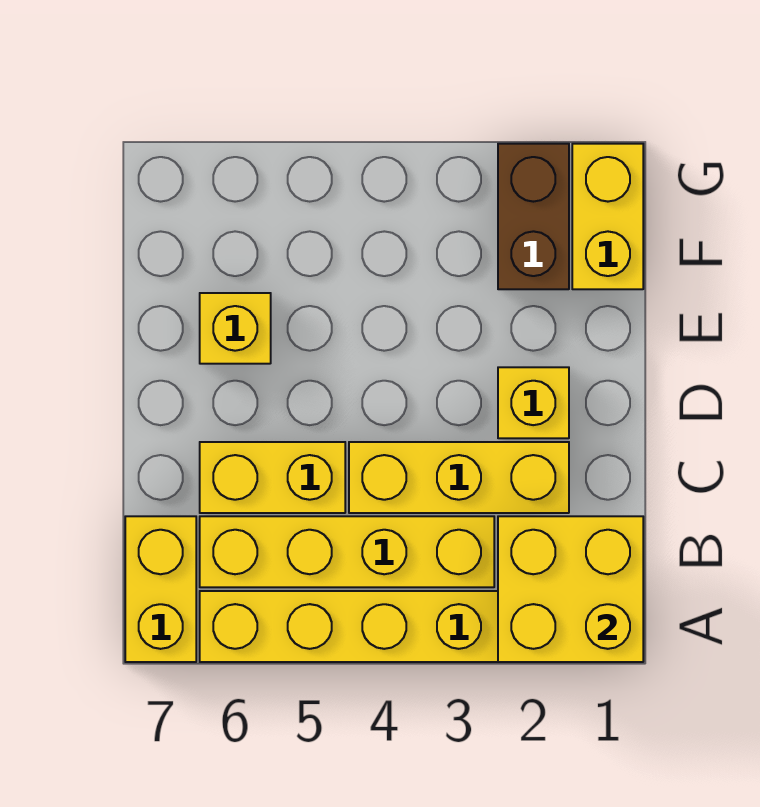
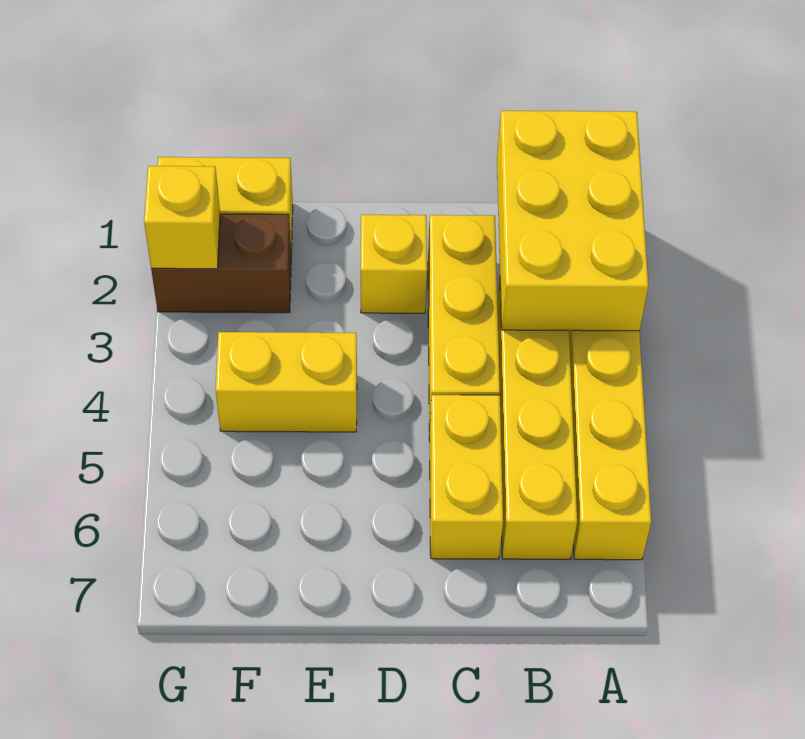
yellow brick A1:B2 level 2 -> yellow brick A1:B3 level 2
yellow brick A7:B7 level 1 -> yellow brick E4:F4 level 1
yellow brick E6 level 1 -> yellow brick G2 level 2

